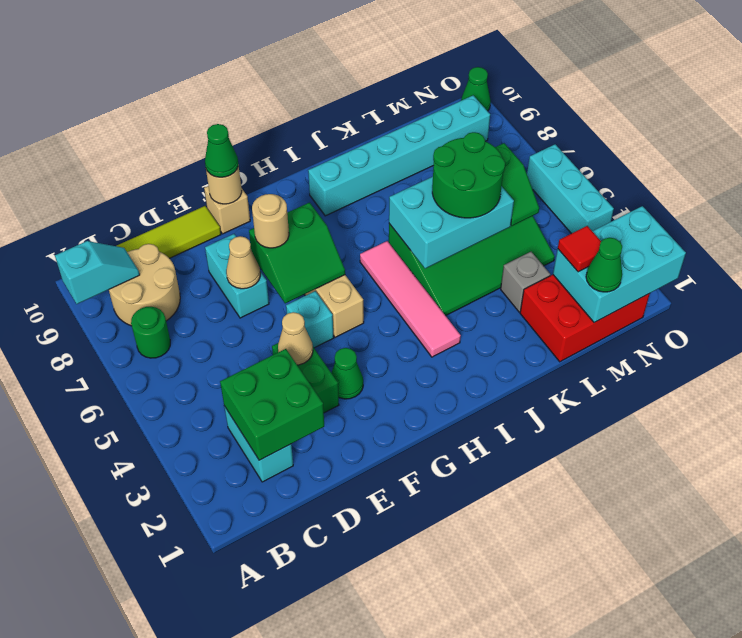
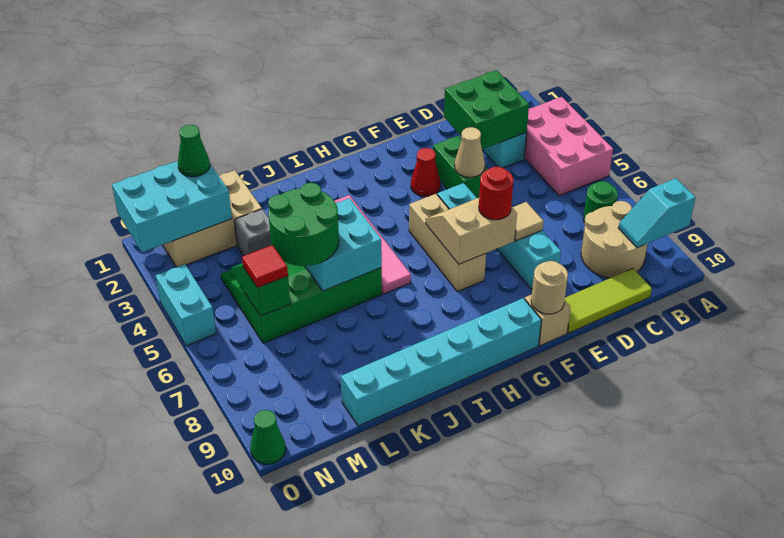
none -> pink brick A3:B5 level 1
tan cone E7 level 2 -> tan tile E7 level 2
green cone F3 level 1 -> red cone F3 level 1
green slope F6:G7 level 2 top 7 -> tan slope F6:G7 level 2 top 7
tan round brick F7 level 3 -> red round brick F7 level 3
green cone F10 level 3 -> none
cyan brick I9:N9 level 1 -> cyan brick G10:L10 level 1
cyan brick J5:L6 level 2 -> cyan brick J5:K6 level 2
red brick L1:N2 level 1 -> tan brick L1:N2 level 1
red tile M2 level 3 -> red tile M6 level 3
cyan brick O4:O6 level 1 -> cyan brick O4:O5 level 1

